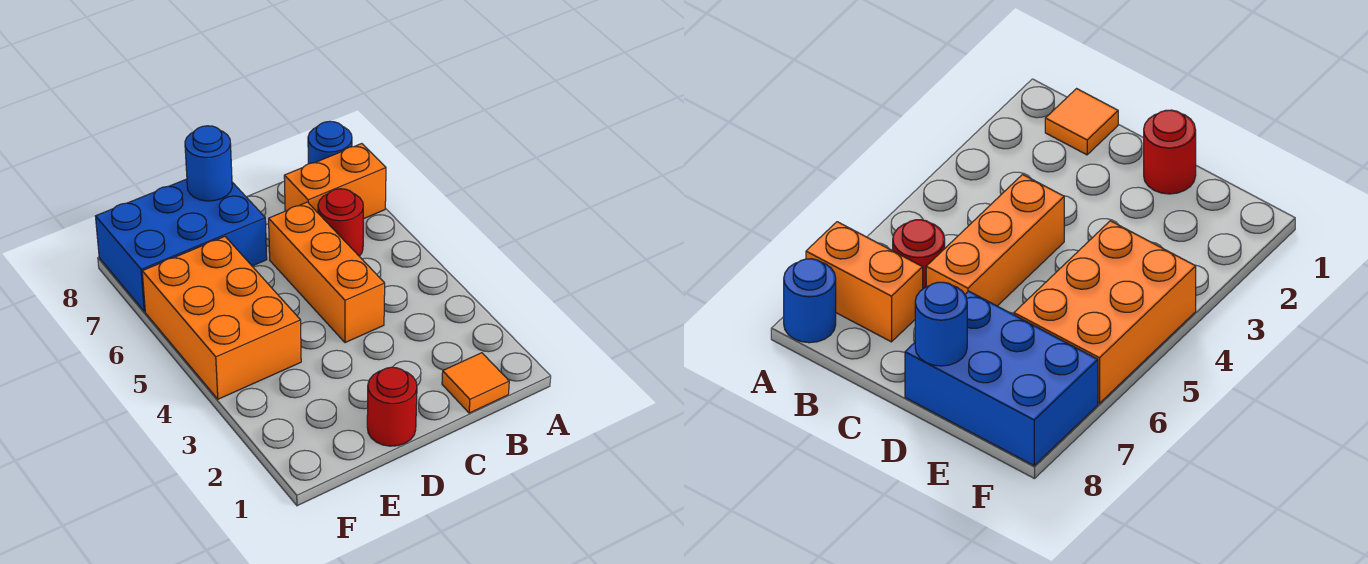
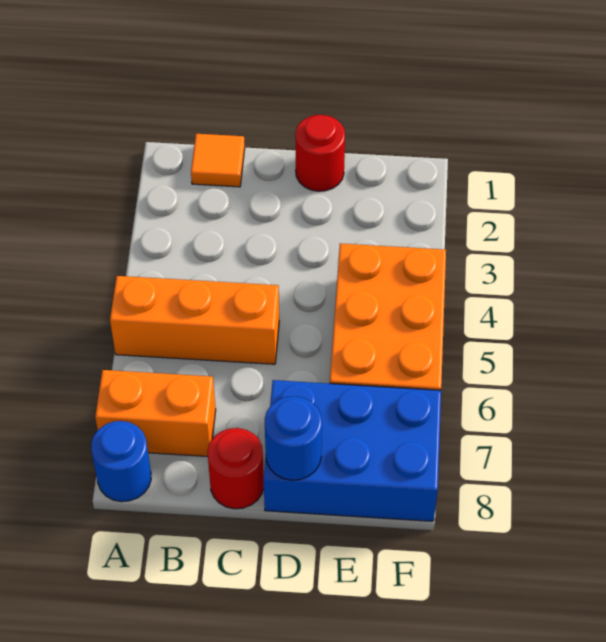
red round brick B6 level 1 -> red round brick C8 level 1
orange brick C4:C6 level 1 -> orange brick A5:C5 level 1

